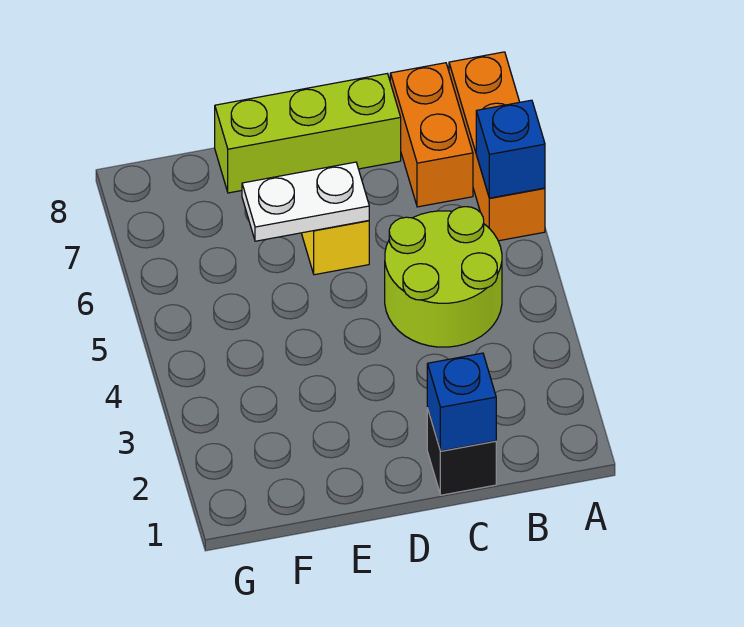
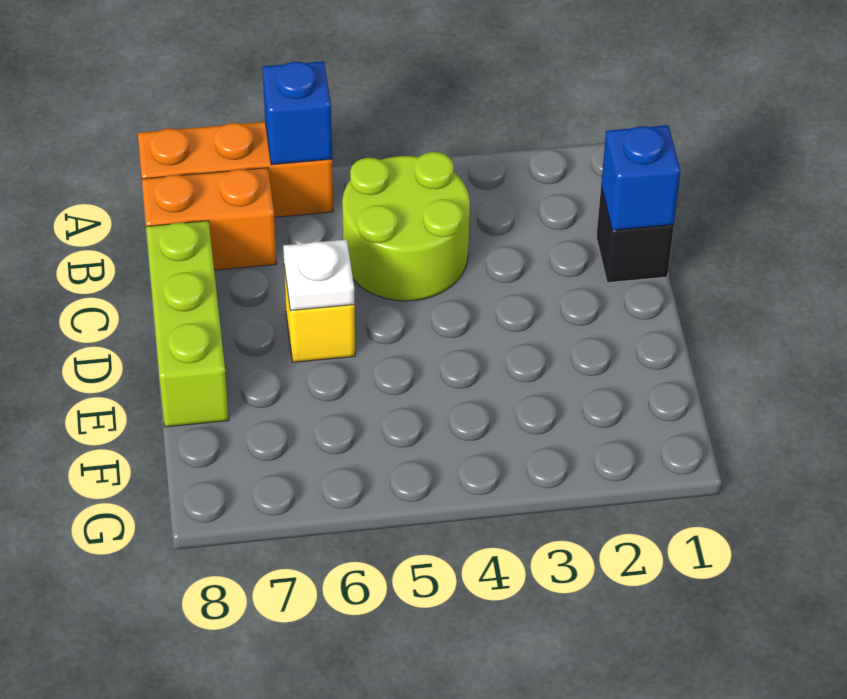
white plate D6:E6 level 2 -> white plate D6 level 2

